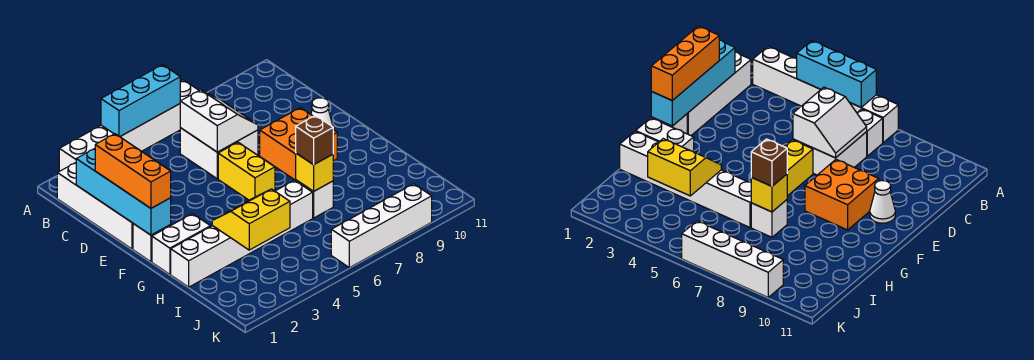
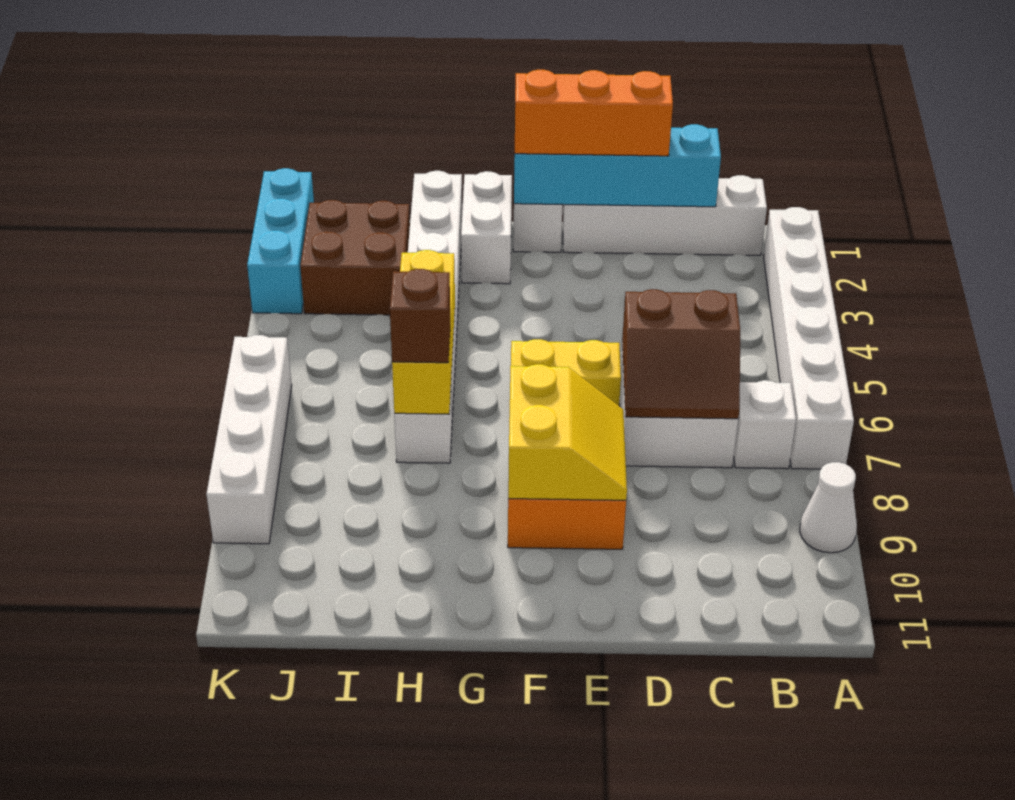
cyan brick A4:A6 level 2 -> cyan brick K1:K3 level 1
white slope C6:D7 level 2 top 6 -> brown slope C6:D7 level 2 top 6
white cone E10 level 1 -> white cone A9 level 1
yellow slope H3:I4 level 2 top I -> yellow slope E8:F9 level 2 top F
yellow brick H7 level 2 -> yellow brick H5:H7 level 2
none -> brown brick I2:J3 level 1

